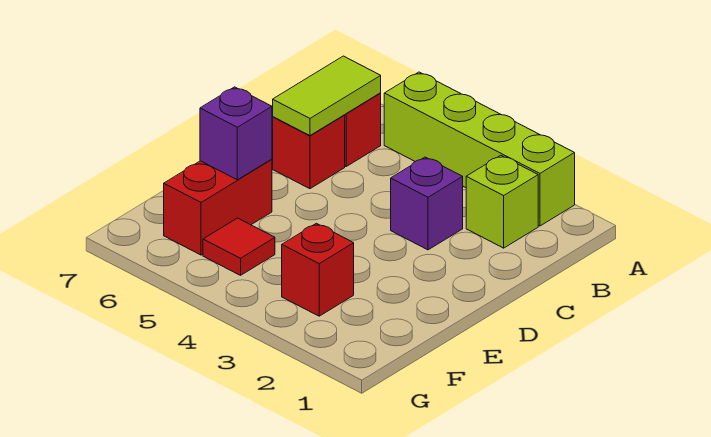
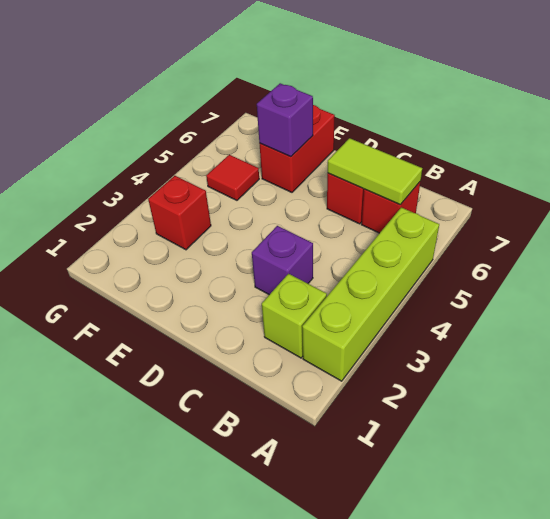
red brick E6:F6 level 1 -> red brick E6:E7 level 1

